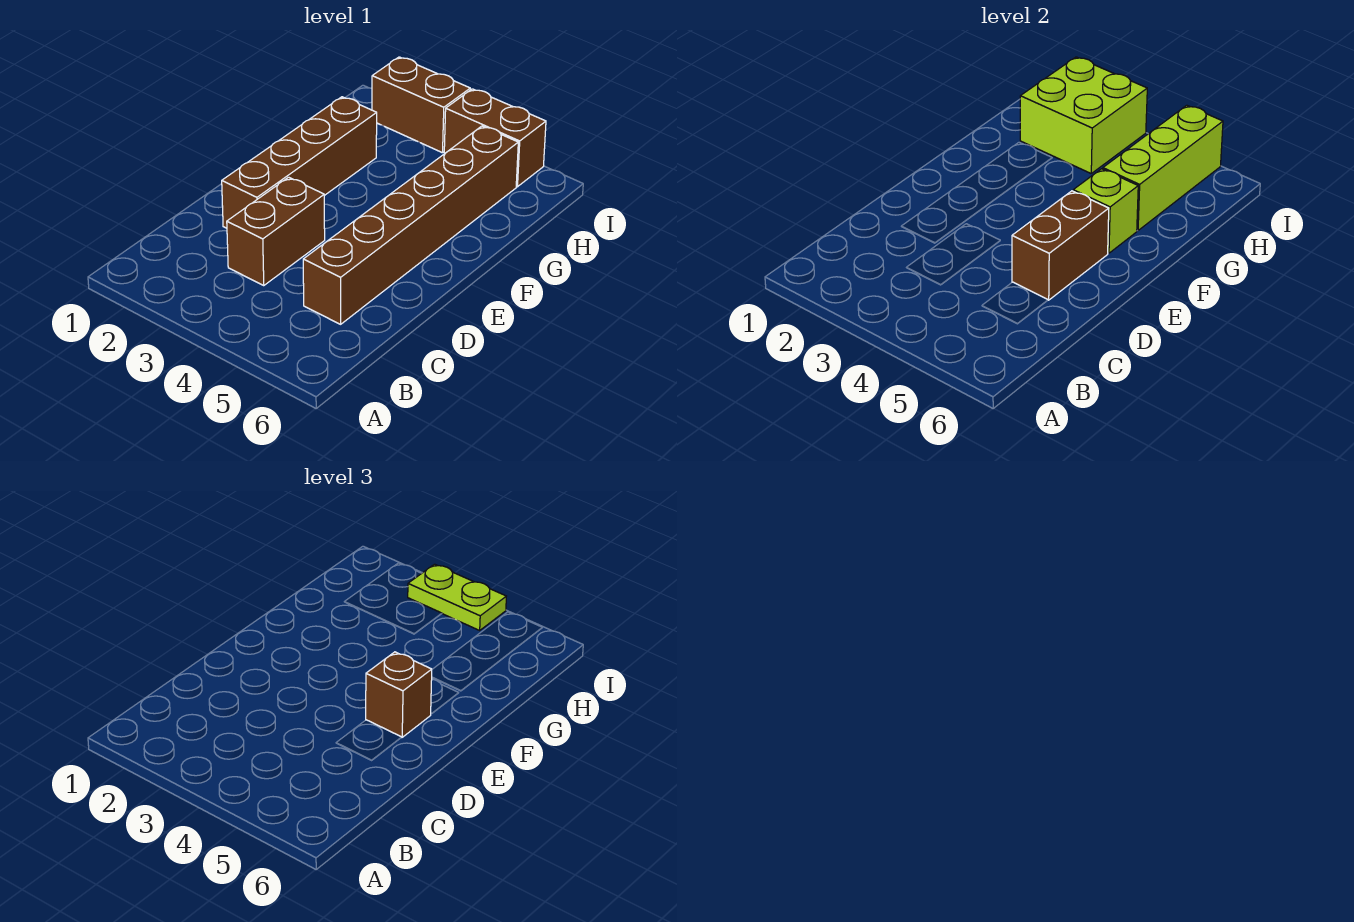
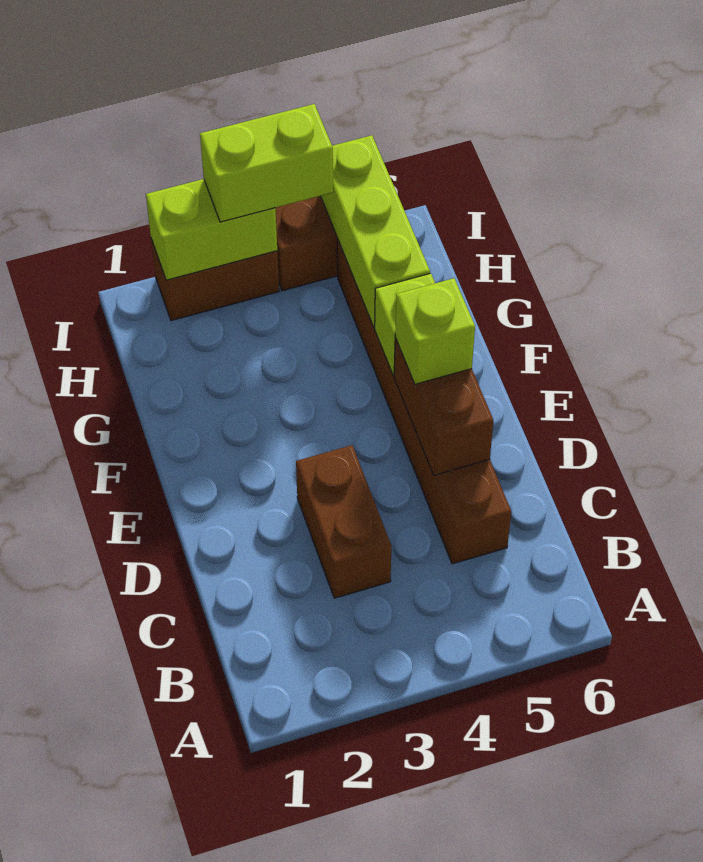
brown brick D2:G2 level 1 -> none
brown brick E5 level 3 -> lime brick E5 level 3
lime brick H2:I3 level 2 -> lime brick I2:I3 level 2
lime plate I3:I4 level 3 -> lime brick I3:I4 level 3

